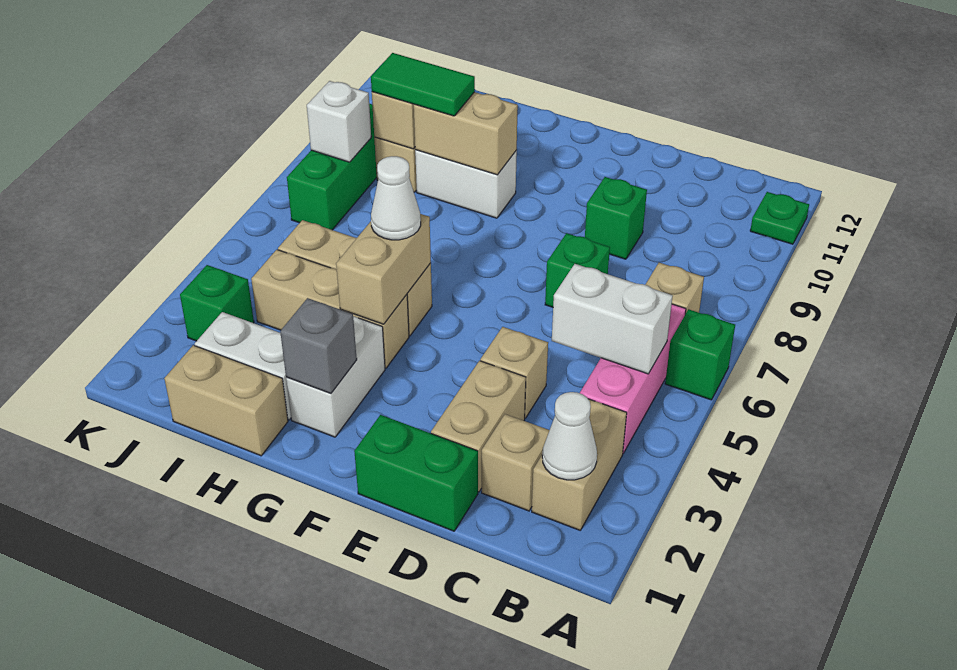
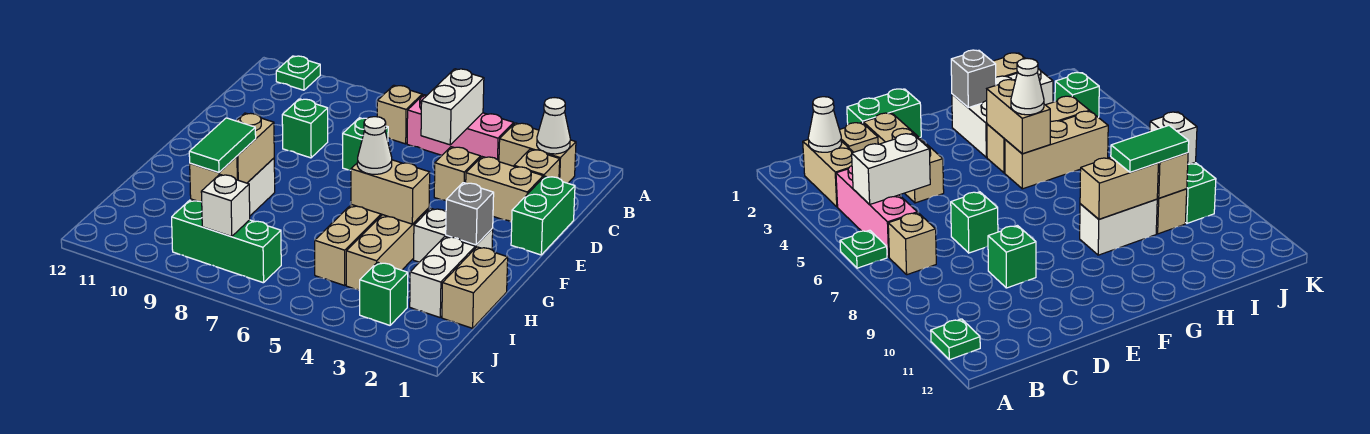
green brick A6 level 1 -> green plate A6 level 1

